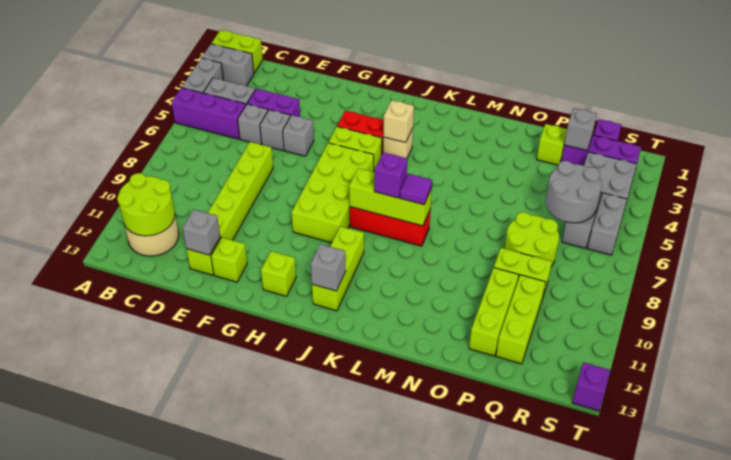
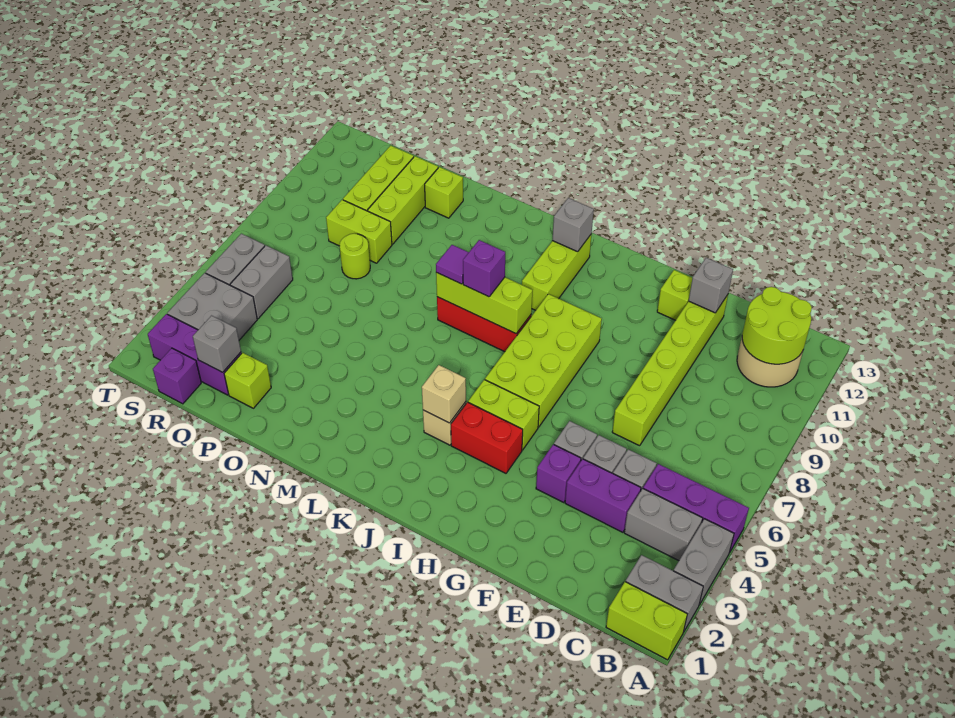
lime brick H12 level 1 -> lime brick O12 level 1
lime round brick P7:Q8 level 1 -> lime round brick P8 level 1
grey round brick Q5:R6 level 2 -> none
purple brick T13 level 1 -> purple brick F4 level 1

